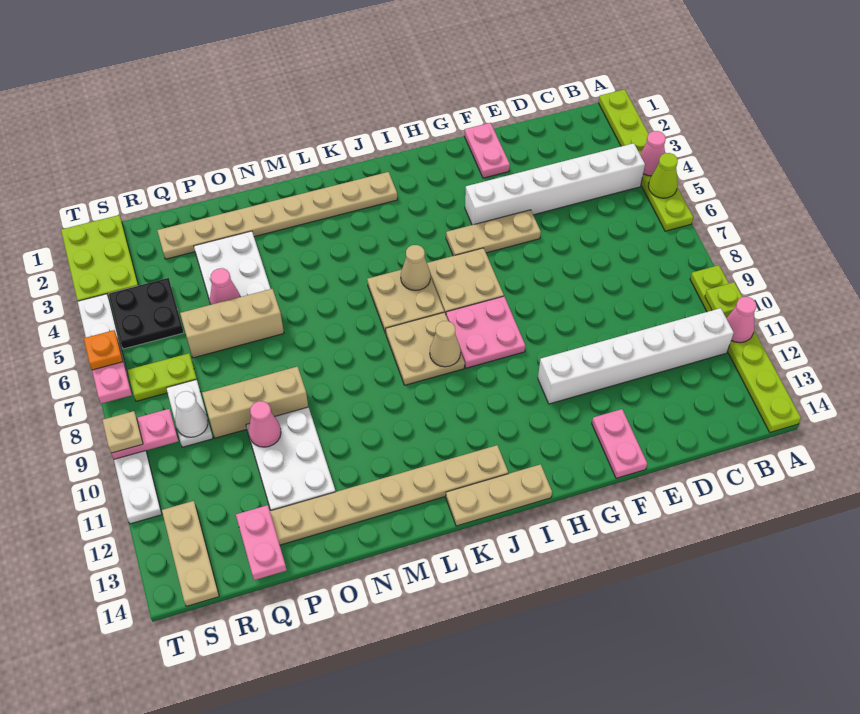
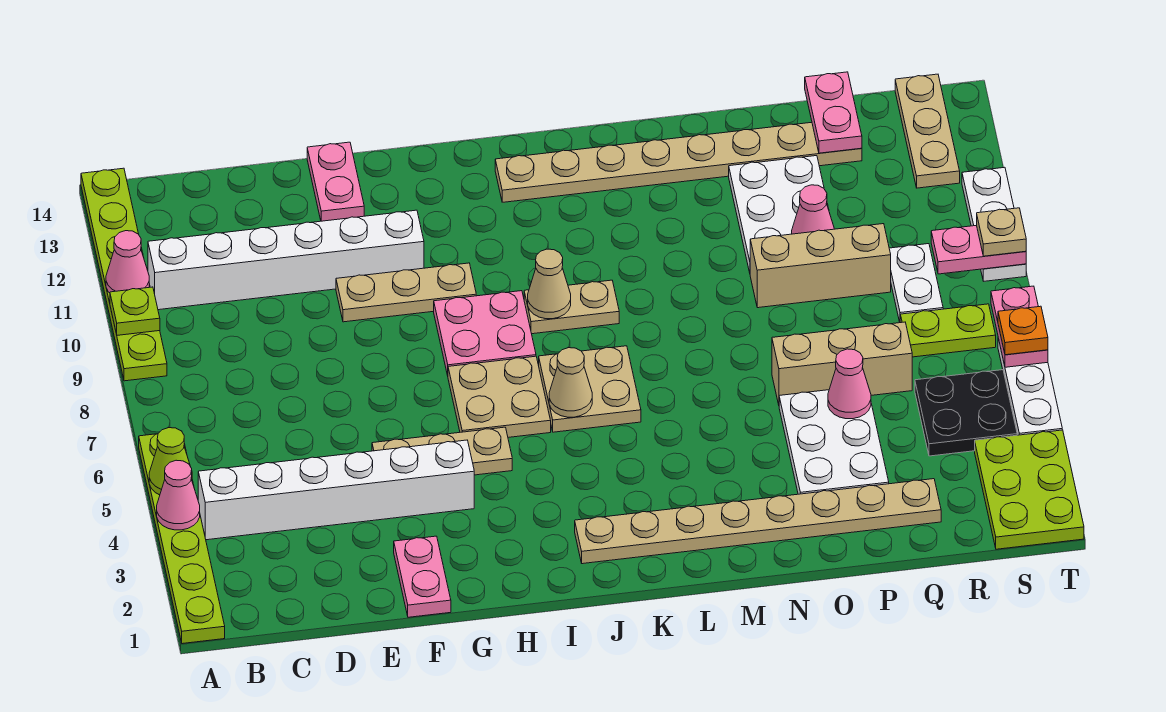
tan plate I14:K14 level 1 -> tan plate F10:H10 level 1
tan plate J8:K9 level 1 -> tan plate J9:K9 level 1
white cone R9 level 2 -> none

